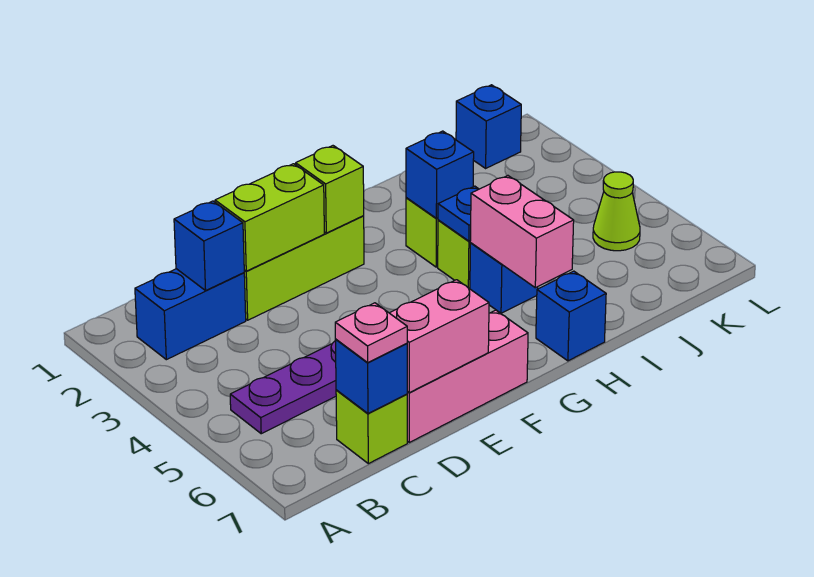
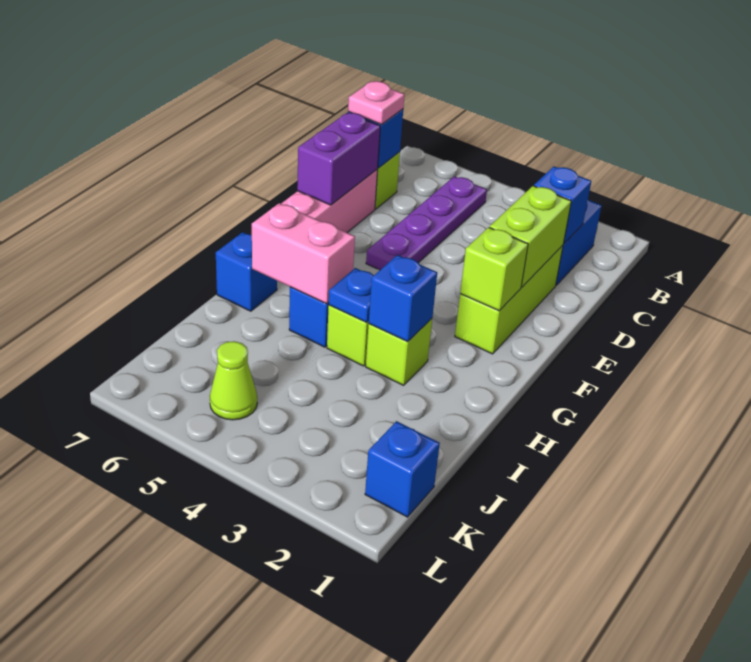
pink brick D7:E7 level 2 -> purple brick D7:E7 level 2

